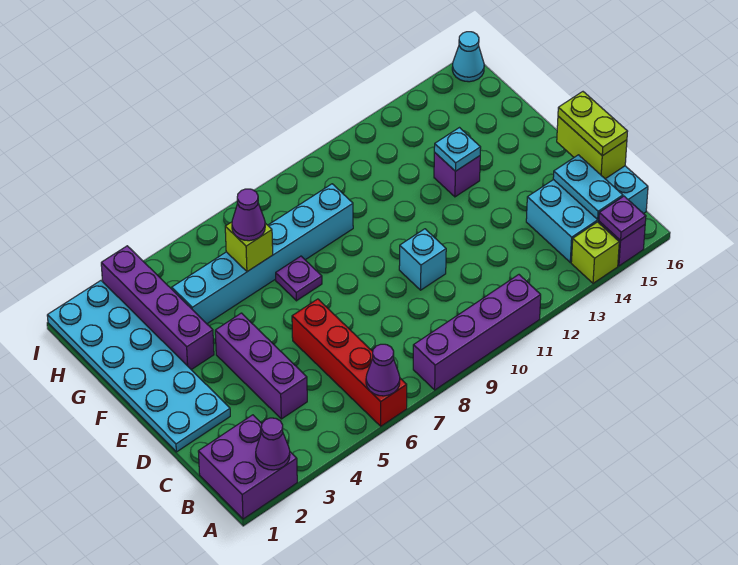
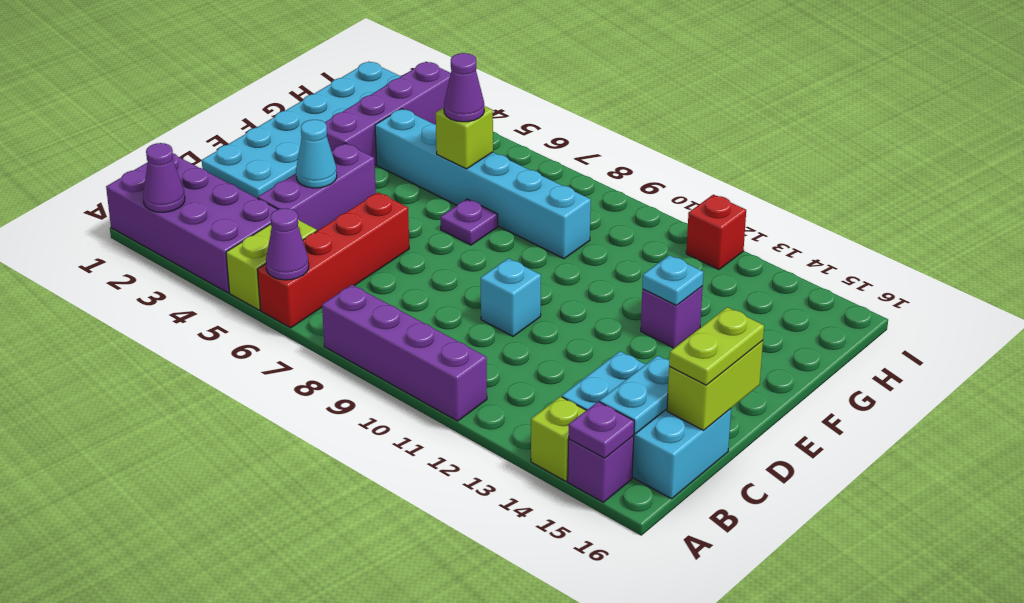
purple brick A1:B2 level 1 -> purple brick A1:B4 level 1
none -> lime brick A5:B5 level 1
none -> red brick I12 level 1
cyan cone I16 level 1 -> cyan cone D4 level 2

